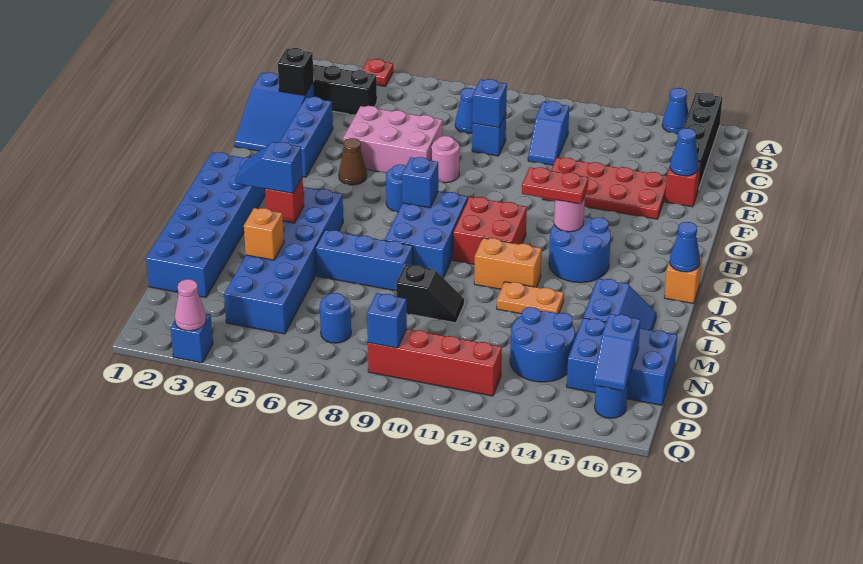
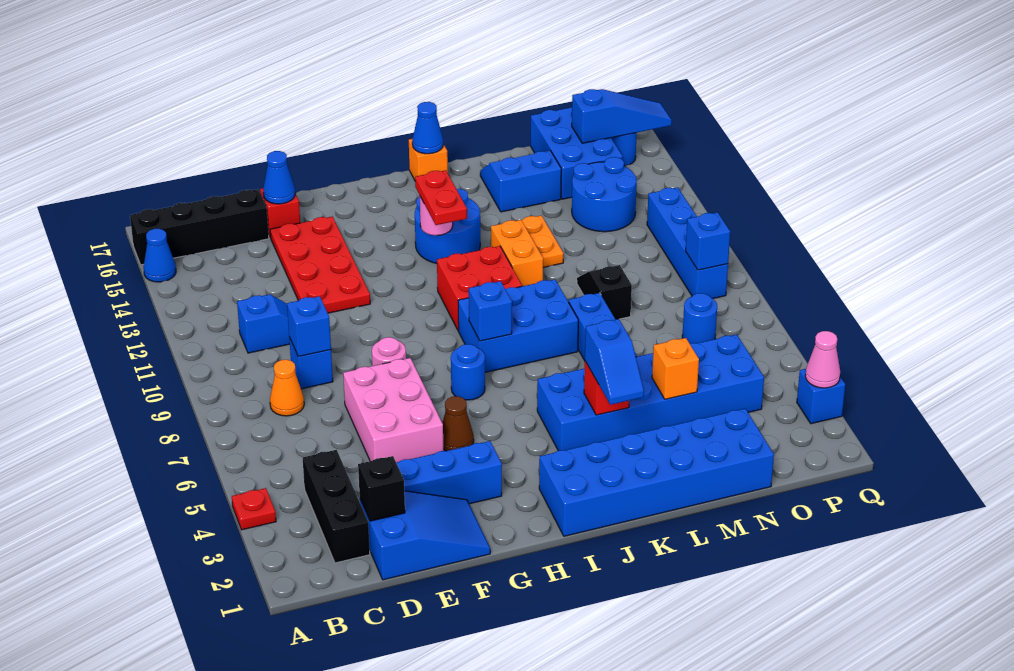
blue cone C8 level 1 -> orange cone C8 level 1
blue slope O16:P16 level 2 top O -> blue slope O16:Q16 level 2 top O
red brick P9:P12 level 1 -> blue brick P9:P12 level 1

